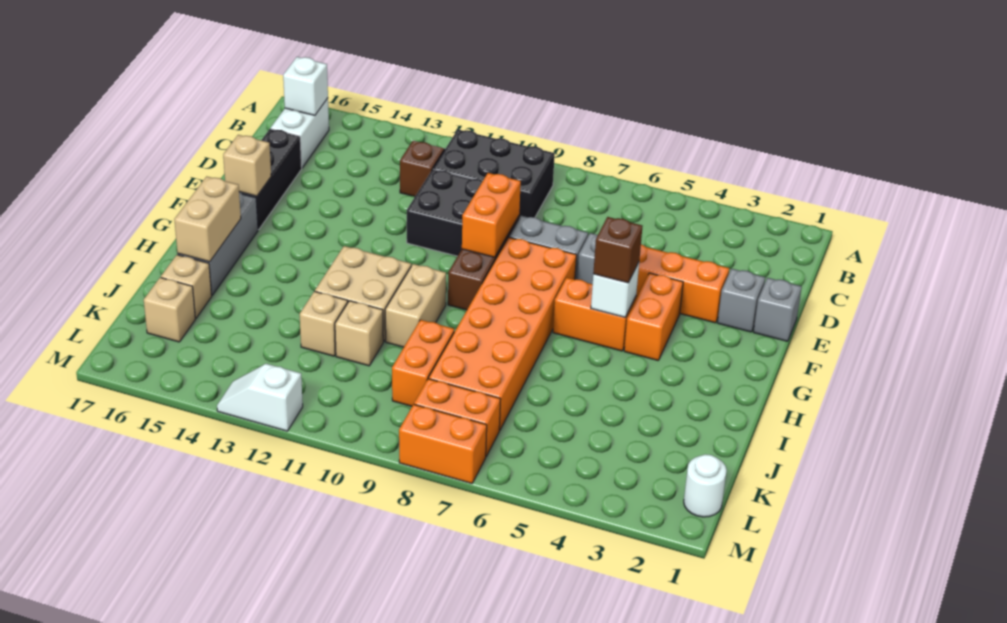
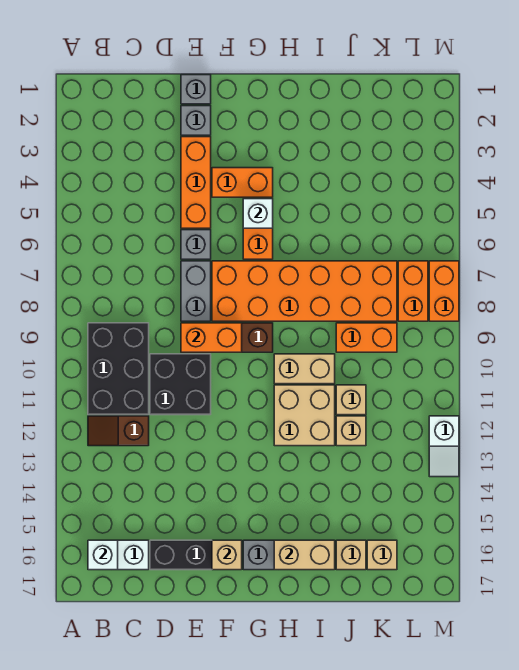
brown brick G5 level 3 -> none
white round brick L1 level 1 -> none

